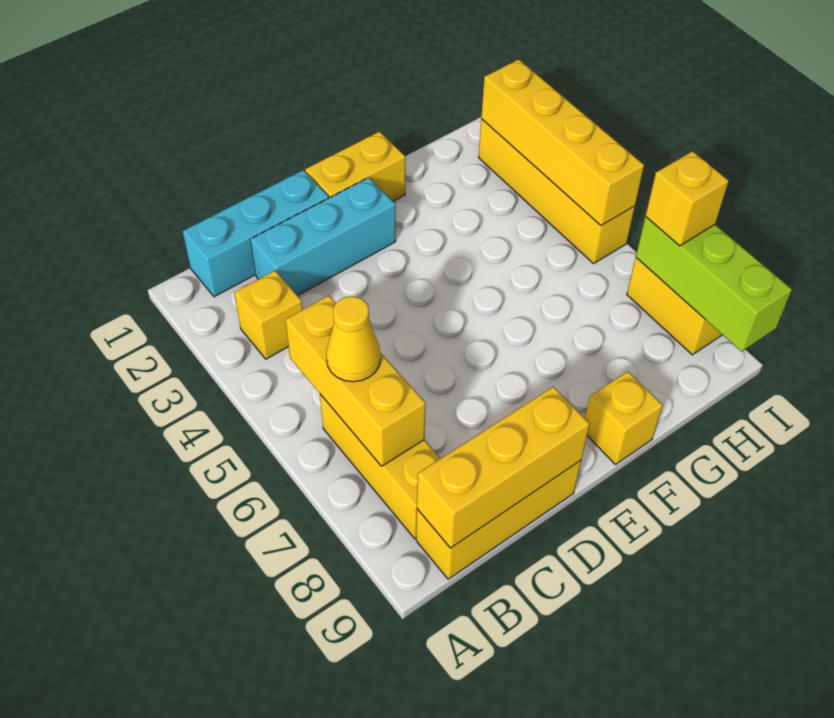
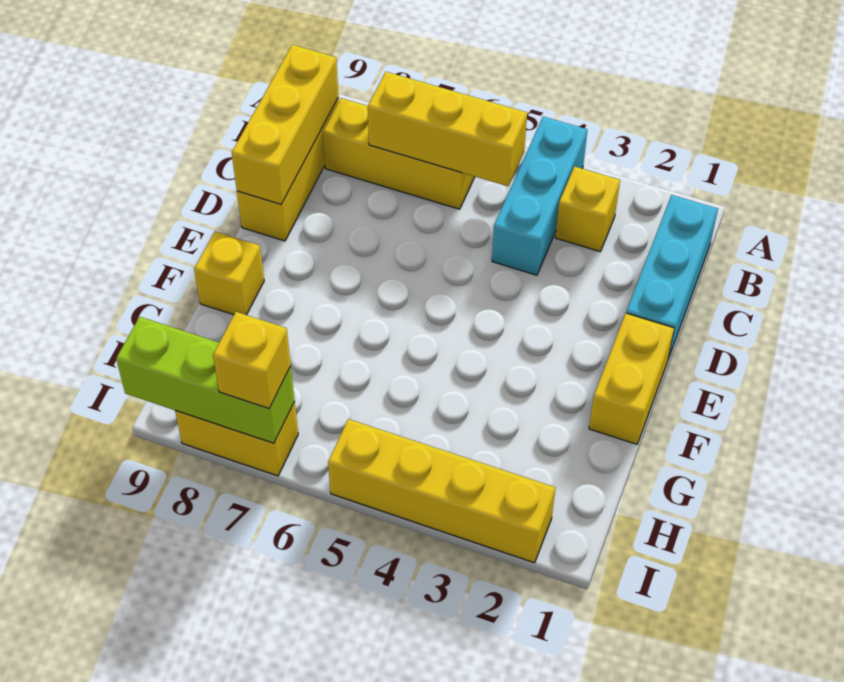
yellow cone B6 level 3 -> none
cyan brick C2:E2 level 1 -> cyan brick A4:C4 level 1
yellow brick I2:I5 level 2 -> none

